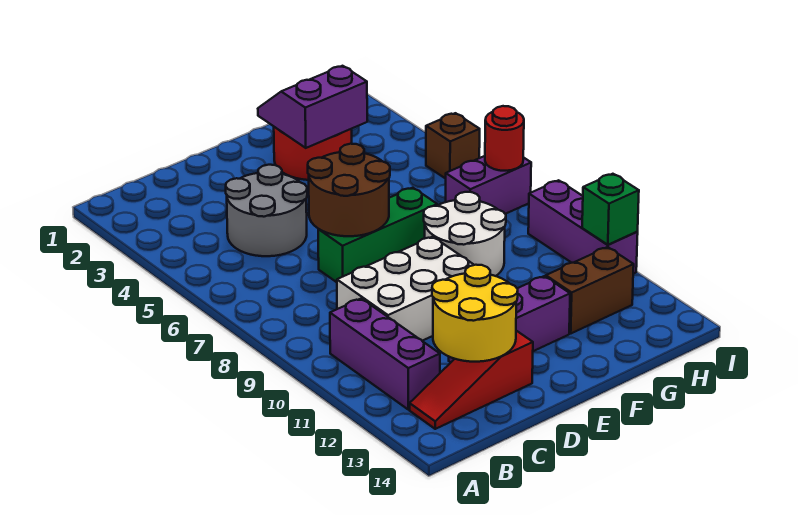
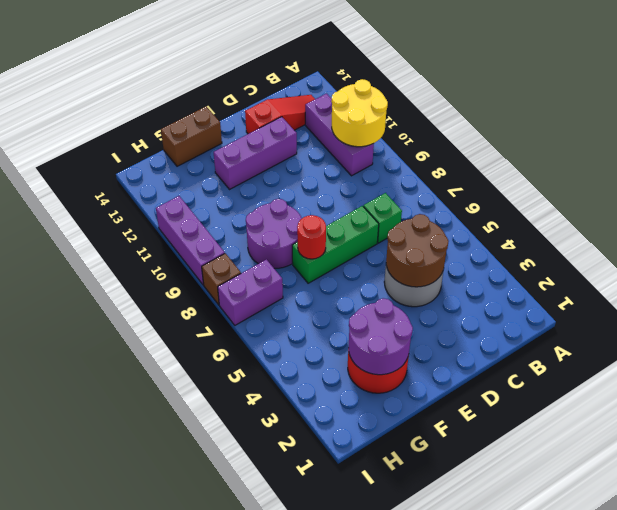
white brick C9:E10 level 1 -> none
yellow round brick C12:D13 level 2 -> yellow round brick A10:B11 level 2
brown round brick D6:E7 level 2 -> brown round brick C4:D5 level 2
purple slope F2:G3 level 2 top 3 -> purple round brick F2:G3 level 2
white round brick F8:G9 level 1 -> purple round brick F8:G9 level 1
brown brick G12:H12 level 1 -> brown brick F14:G14 level 1
brown brick I5 level 1 -> brown brick I8 level 1
red round brick I7 level 2 -> red round brick F7 level 2
green brick I11 level 2 -> green brick C7 level 1

